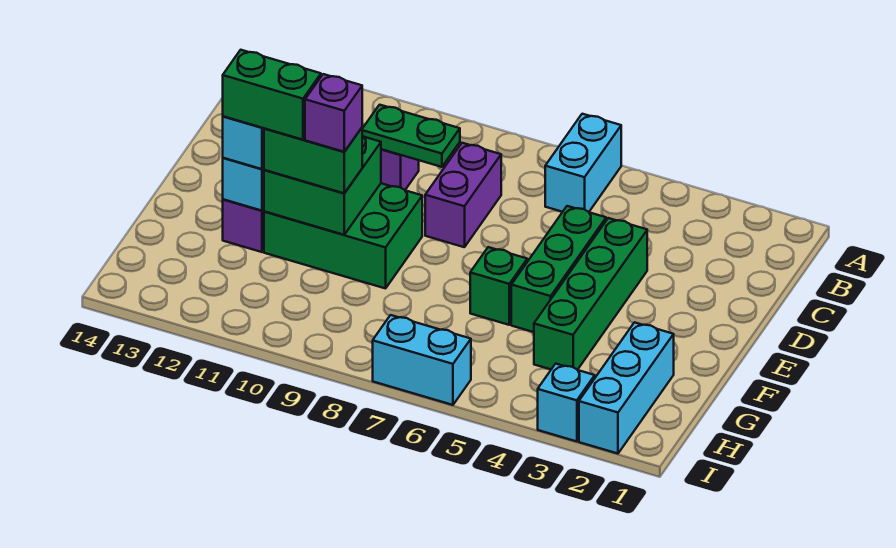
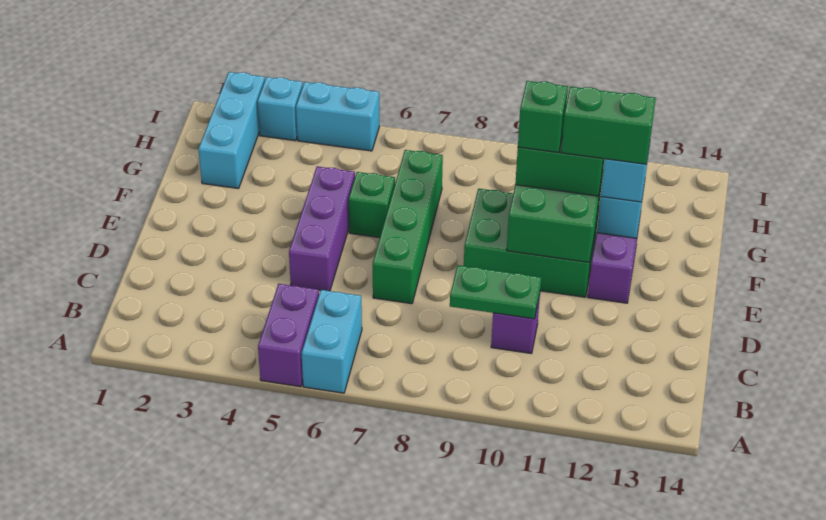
purple brick C8:D8 level 1 -> purple brick A5:B5 level 1
green brick D4:G4 level 1 -> green brick D7:G7 level 1
green brick D5:F5 level 1 -> purple brick D5:F5 level 1
purple brick F10 level 4 -> green brick F10 level 4
cyan brick I6:I7 level 1 -> cyan brick I4:I5 level 1

